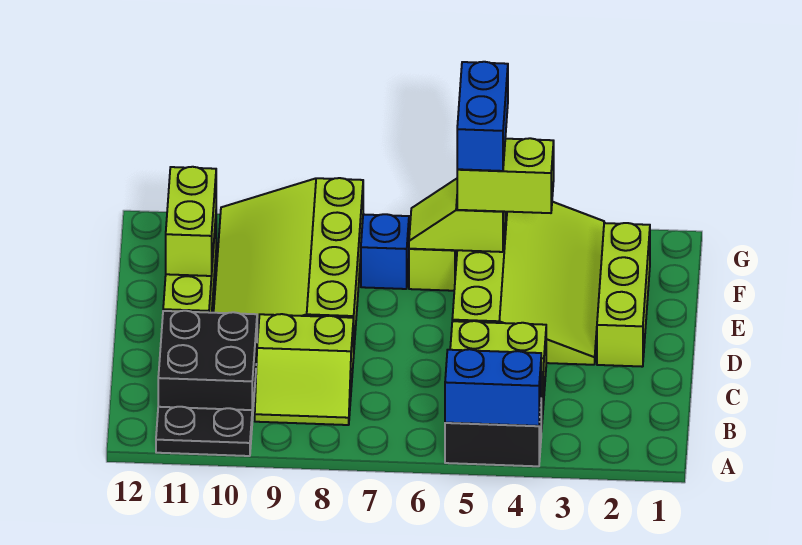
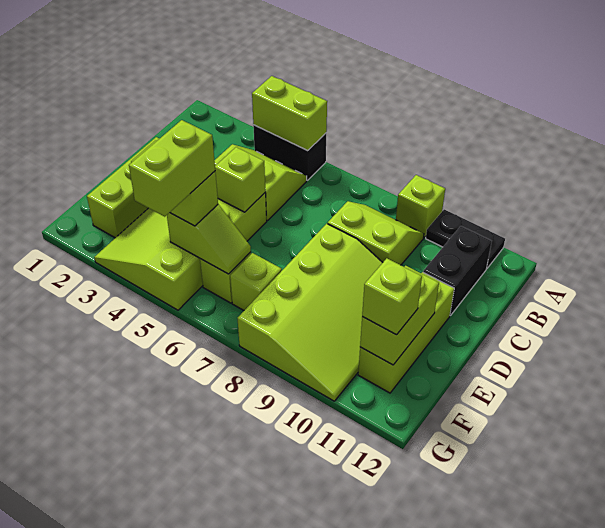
blue brick A4:A5 level 2 -> lime brick A4:A5 level 2
none -> lime brick A9 level 1
black brick B10:C11 level 1 -> black brick B11:C11 level 1
none -> lime brick D5 level 2
blue brick F5:G5 level 4 -> lime brick F5:G5 level 4
blue brick F7 level 1 -> lime brick F7 level 1
none -> lime brick F11 level 3

